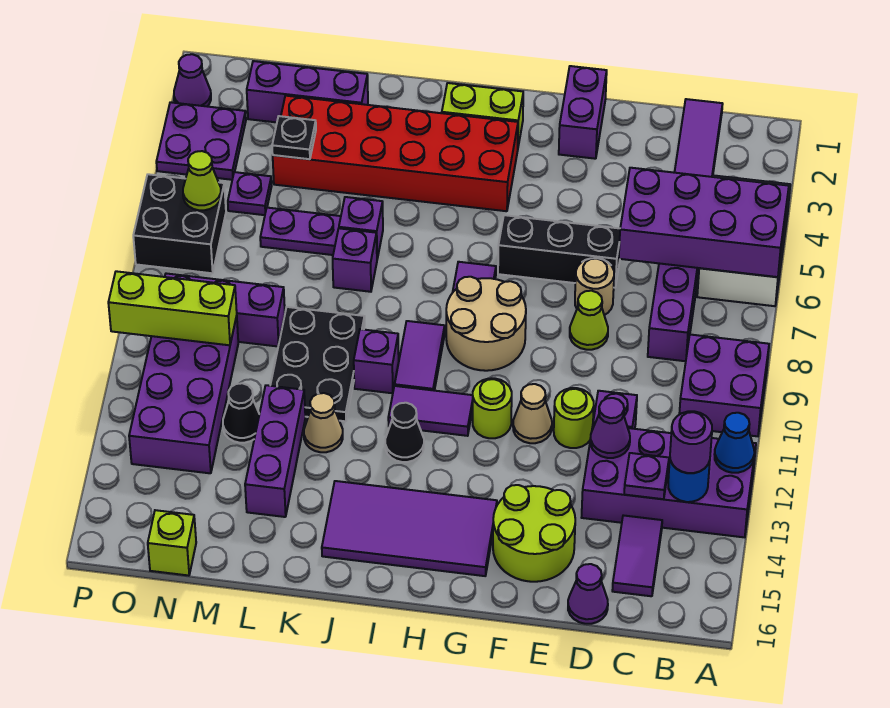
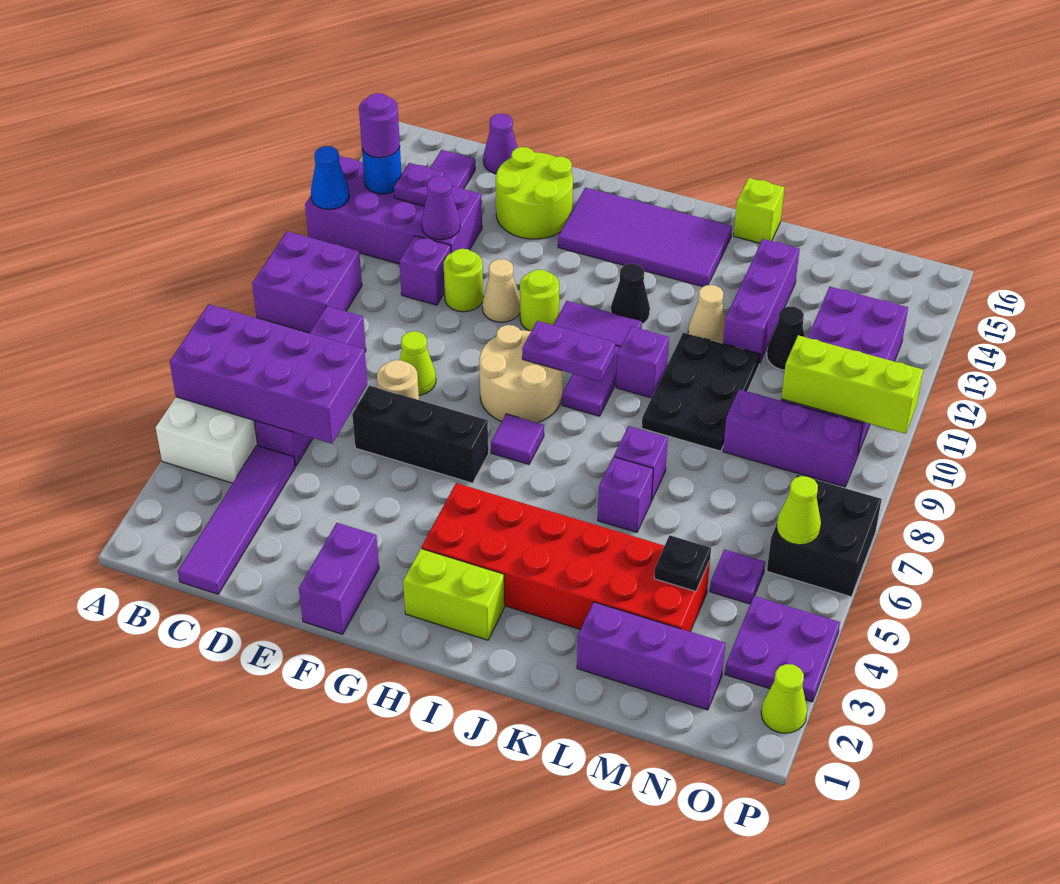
purple plate L6:M6 level 1 -> purple plate H9:I9 level 2
lime brick N16 level 1 -> lime brick K16 level 1
purple cone P2 level 1 -> lime cone P2 level 1

